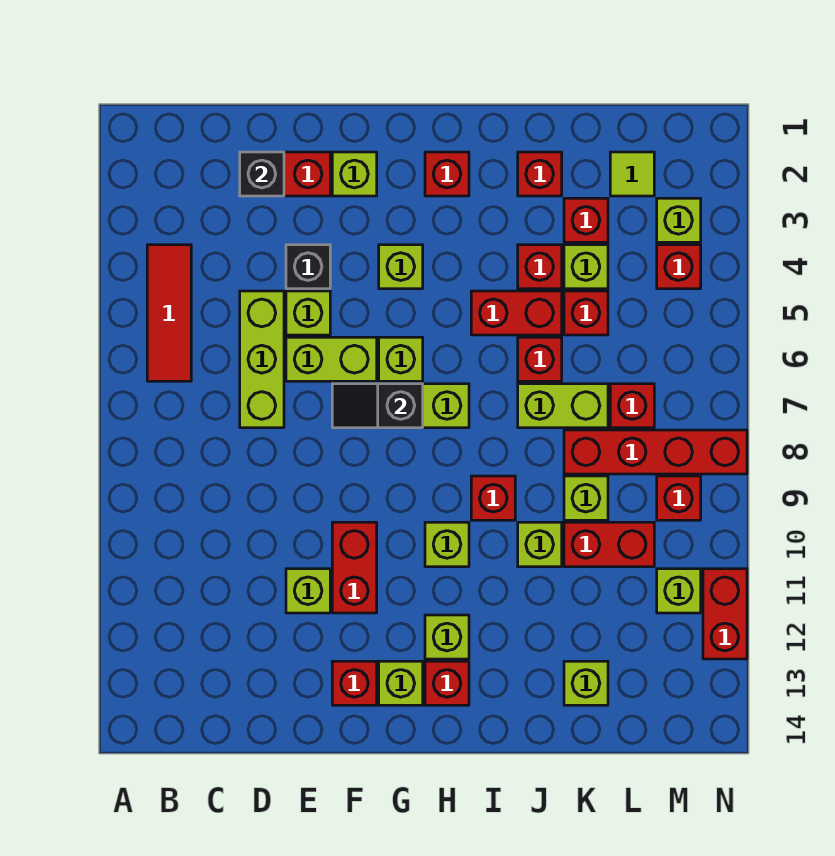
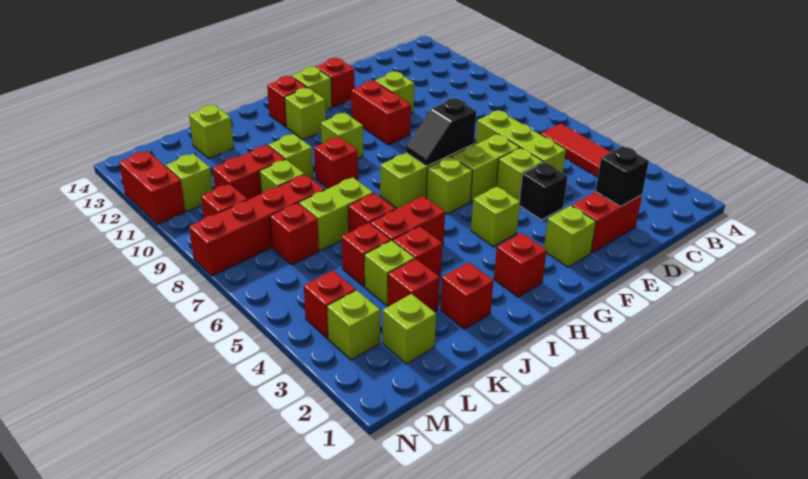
black slope F7:G7 level 2 top G -> black slope F7:G7 level 2 top F
lime tile L2 level 1 -> lime brick L2 level 1

